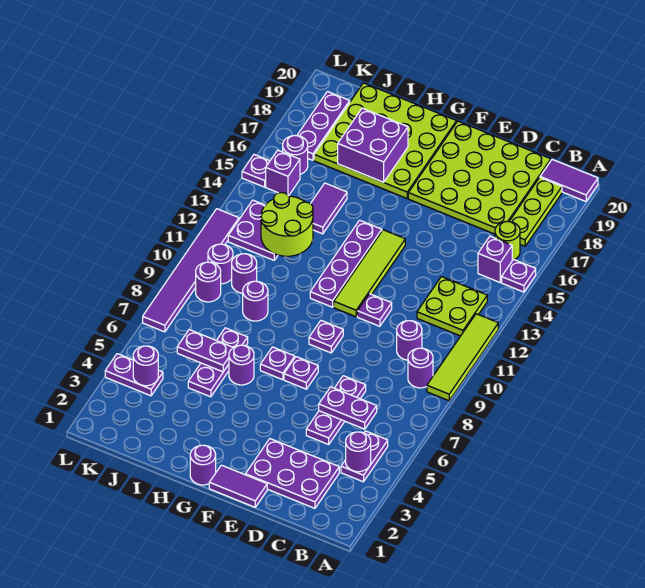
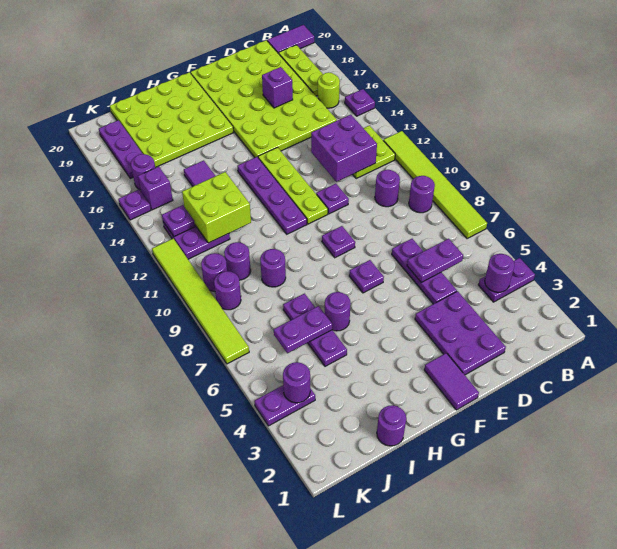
lime tile A9:A12 level 1 -> lime tile A7:A12 level 1
purple plate B4:B5 level 1 -> purple plate A4:B4 level 1
purple brick B15 level 1 -> purple brick D17 level 2
purple plate C2:E3 level 1 -> purple plate D2:E4 level 1
lime plate C17:F20 level 1 -> lime plate C15:F20 level 1
purple tile E1:F1 level 1 -> purple tile F1:F2 level 1
lime tile F11:F14 level 1 -> lime plate F11:F14 level 1
purple round brick G1 level 1 -> purple round brick I1 level 1
purple plate G7 level 1 -> purple plate K13 level 2
purple brick H17:I18 level 2 -> purple brick C12:D13 level 2
lime round brick I12:J13 level 2 -> lime brick I12:J13 level 2
purple tile L7:L12 level 1 -> lime tile L7:L12 level 1

